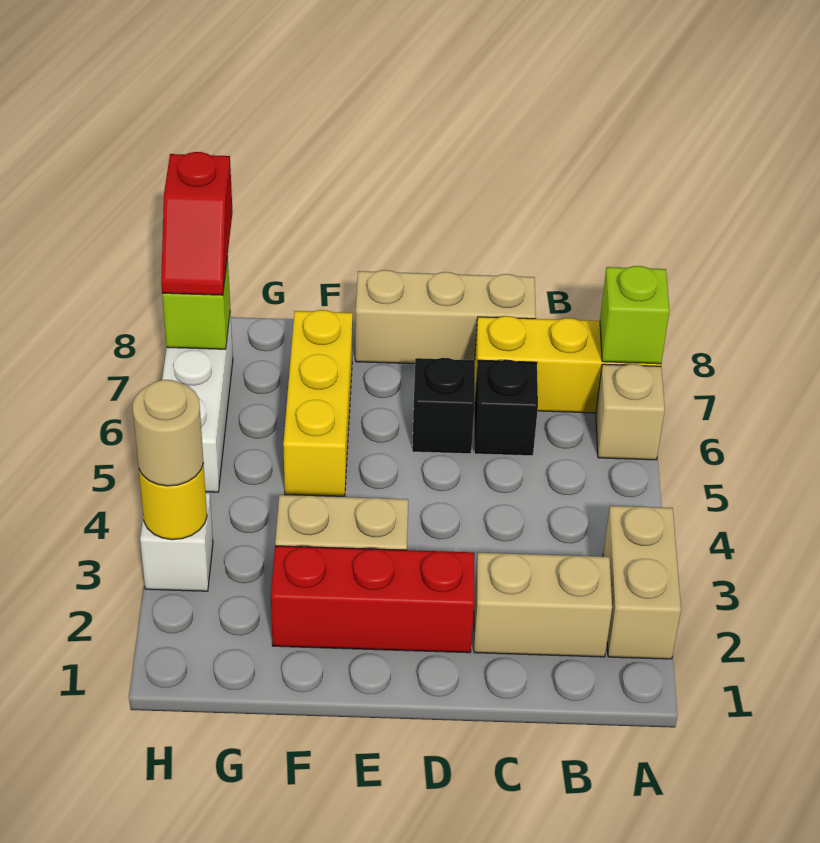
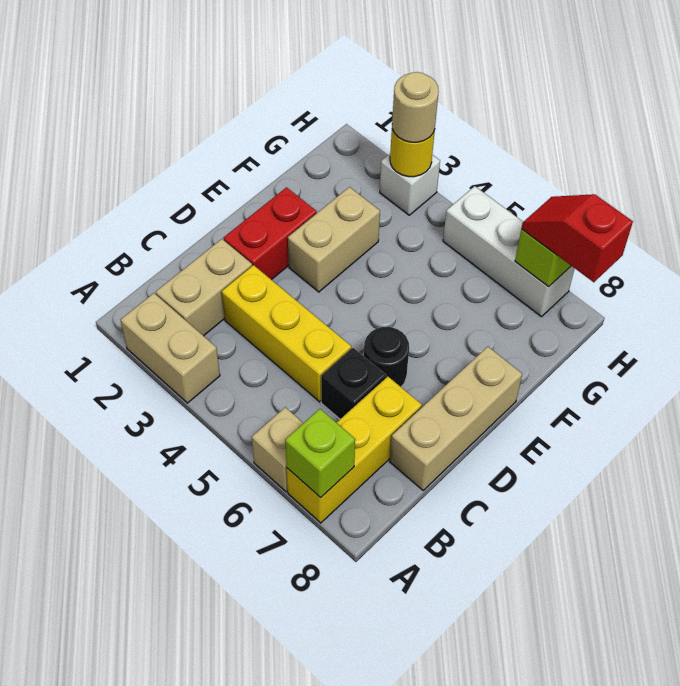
red brick D2:F2 level 1 -> red brick D2:E2 level 1
black brick D6 level 1 -> black round brick D6 level 1
yellow brick F5:F7 level 1 -> yellow brick C3:C5 level 1

